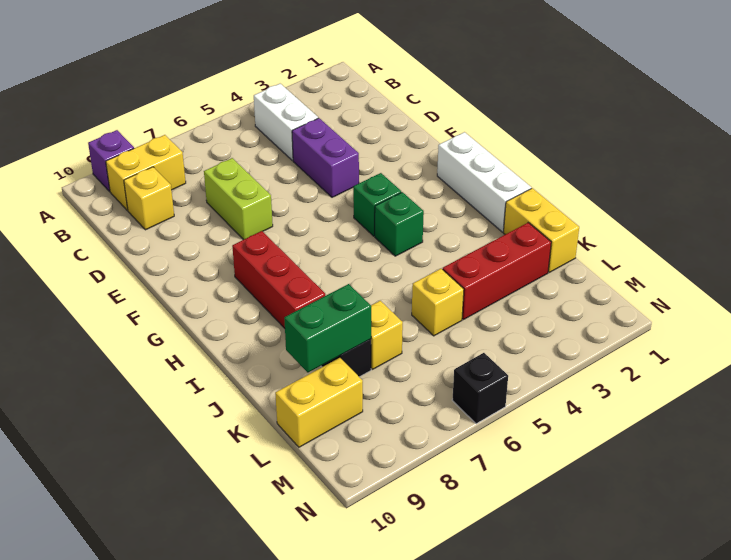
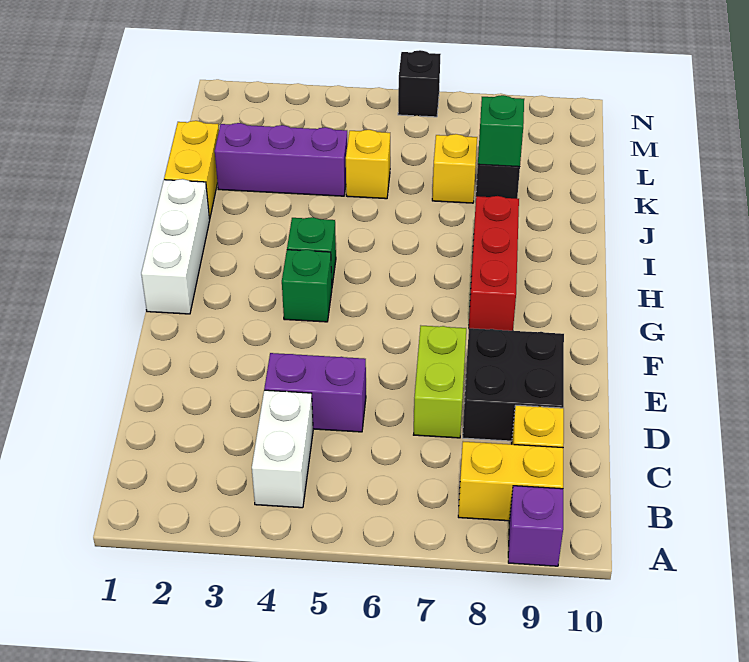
purple brick D4:E4 level 1 -> purple brick D4:D5 level 1
none -> black brick D8:E9 level 1
red brick K2:K4 level 1 -> purple brick K2:K4 level 1
green brick K8:K9 level 2 -> green brick K8 level 2
yellow brick L9:L10 level 1 -> none

